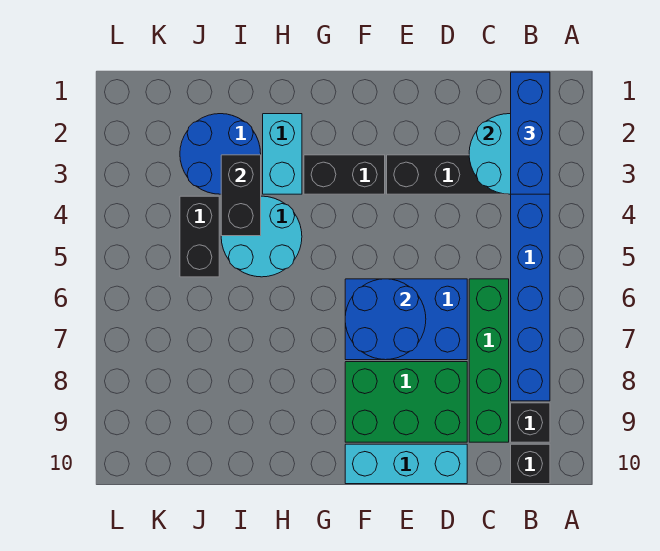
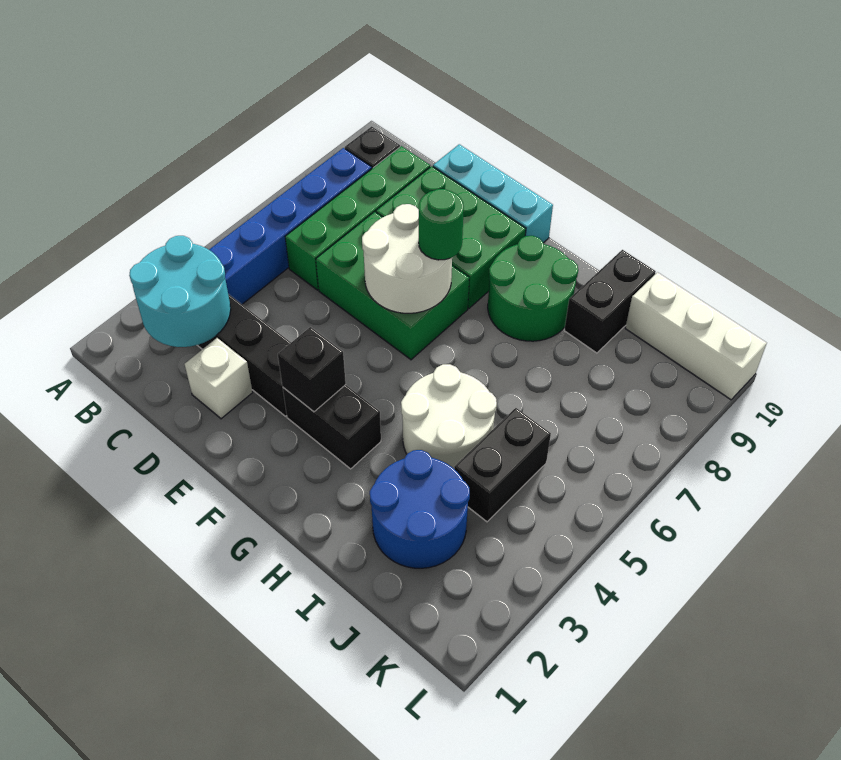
blue brick B1:B3 level 3 -> none
black brick B10 level 1 -> black brick F3 level 2
none -> white brick D2 level 1
blue brick D6:F7 level 1 -> green brick D6:F7 level 1
blue round brick E6:F7 level 2 -> white round brick E6:F7 level 2
none -> green round brick F7 level 3
none -> green round brick G8:H9 level 1
cyan brick H2:H3 level 1 -> none
cyan round brick H4:I5 level 1 -> white round brick H4:I5 level 1
black brick I3:I4 level 2 -> black brick I9:I10 level 1
none -> white brick J10:L10 level 1

